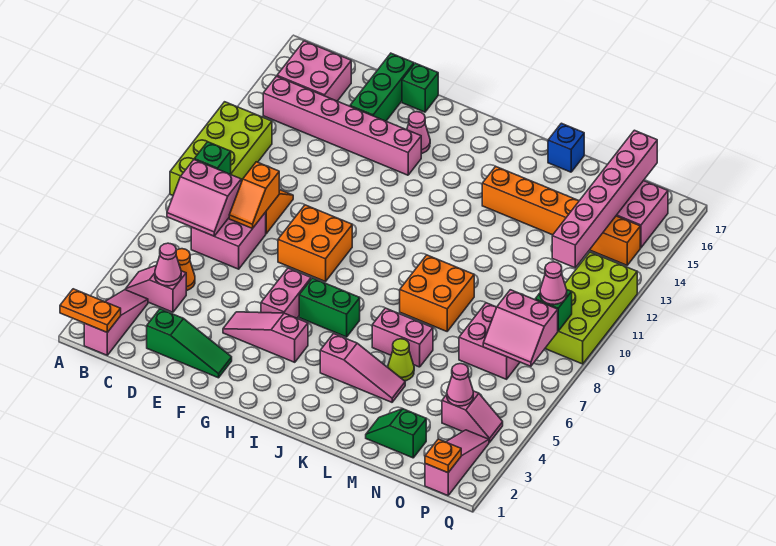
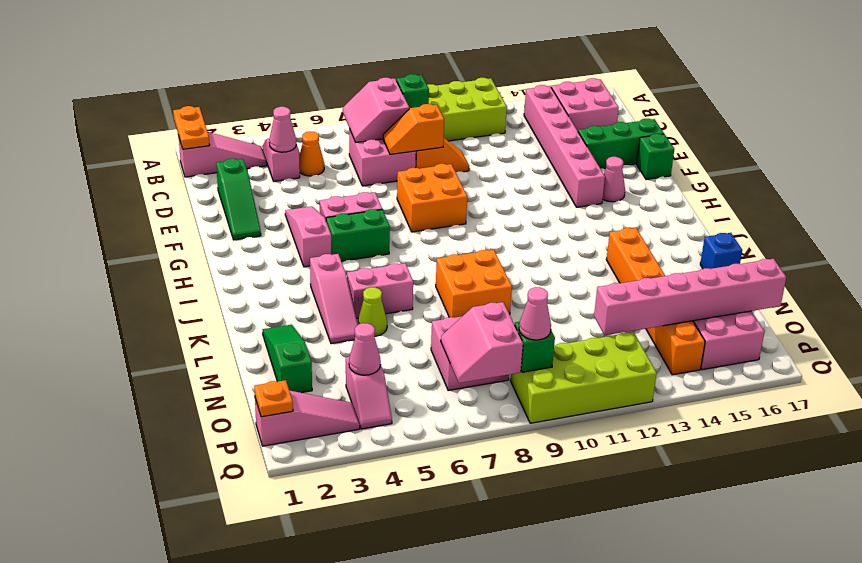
green brick H6:I6 level 1 -> green brick H5:H6 level 1
pink brick K6:L6 level 1 -> pink brick K5:K6 level 1
green slope M2:N2 level 1 top N -> green slope L2:N2 level 1 top N

